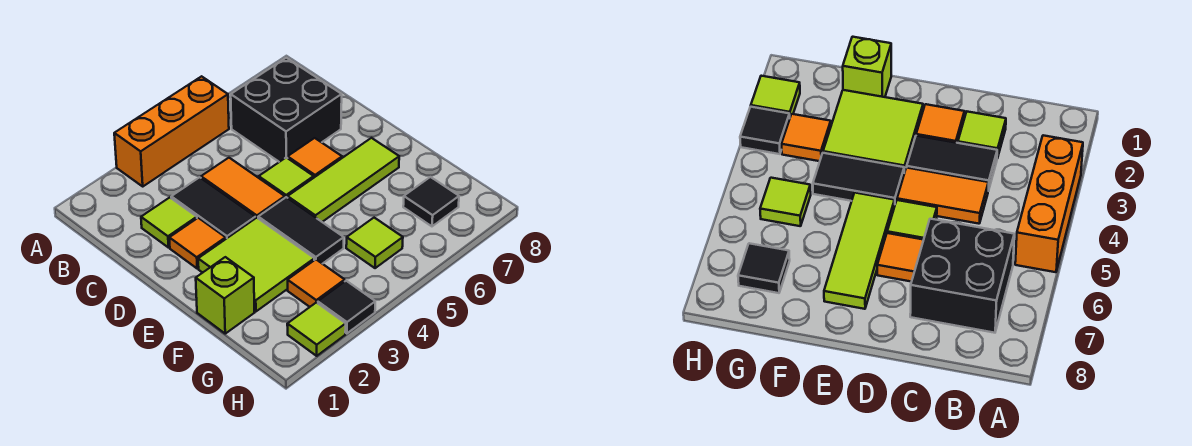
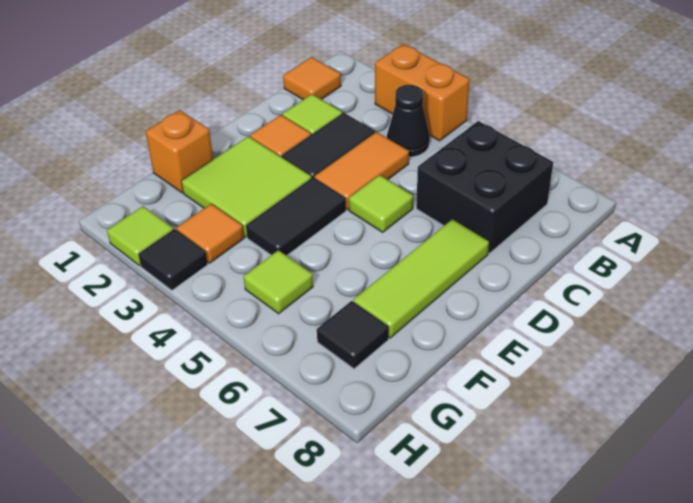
orange brick A3:A5 level 1 -> orange brick A3:A4 level 1
none -> black cone B4 level 1
orange tile D6 level 1 -> orange tile B1 level 1
lime tile E5:E7 level 1 -> lime tile D7:F7 level 1
lime brick F1 level 1 -> orange brick F1 level 1

